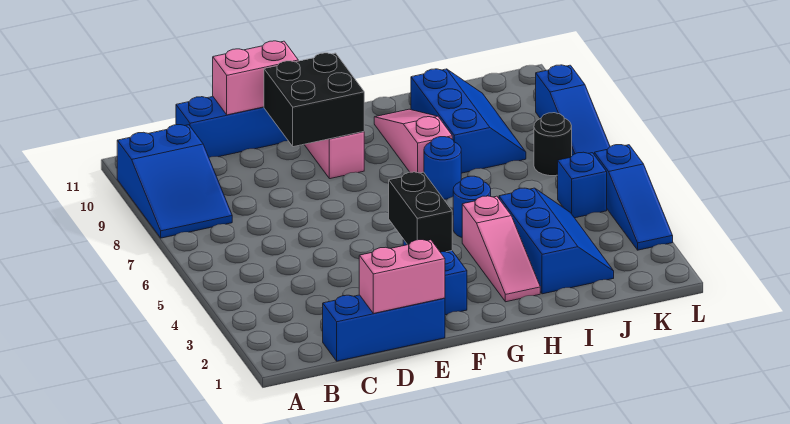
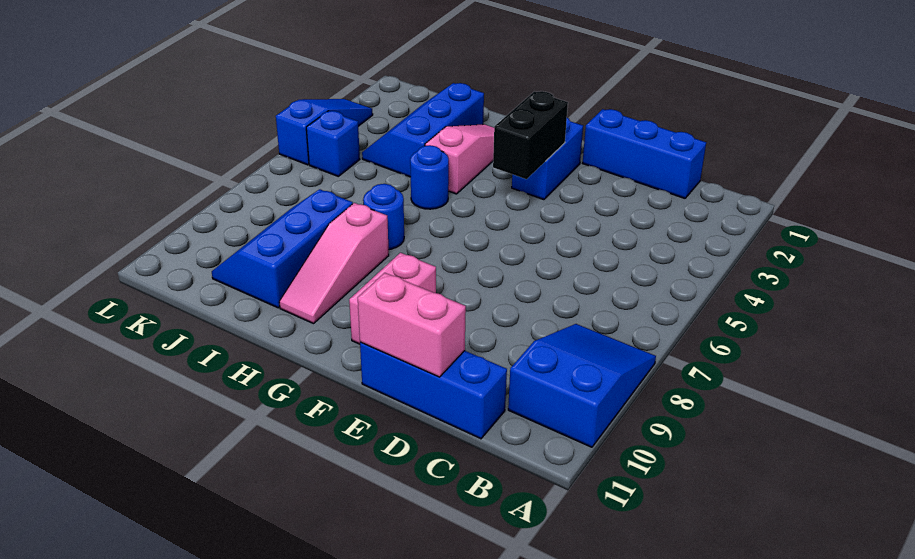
pink brick D1:E1 level 2 -> none
black brick E9:F10 level 2 -> none
black round brick K7 level 1 -> none
blue slope L7:L9 level 1 top 9 -> none

